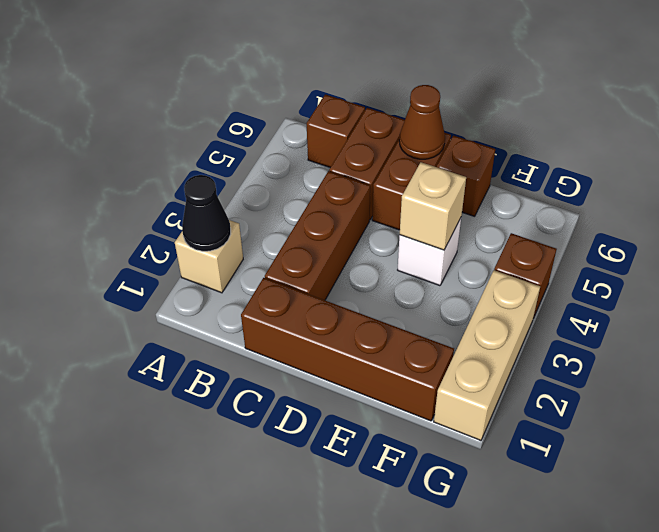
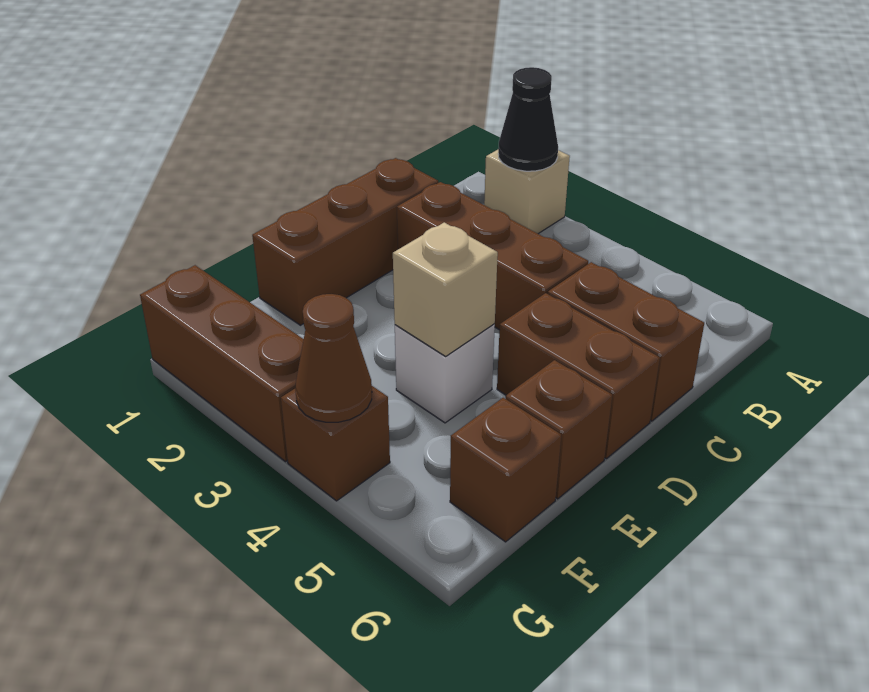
brown brick B6 level 1 -> brown brick F6 level 1
brown brick C1:F1 level 1 -> brown brick C1:E1 level 1
brown cone D6 level 2 -> brown cone G4 level 2
tan brick G1:G3 level 1 -> brown brick G1:G3 level 1

